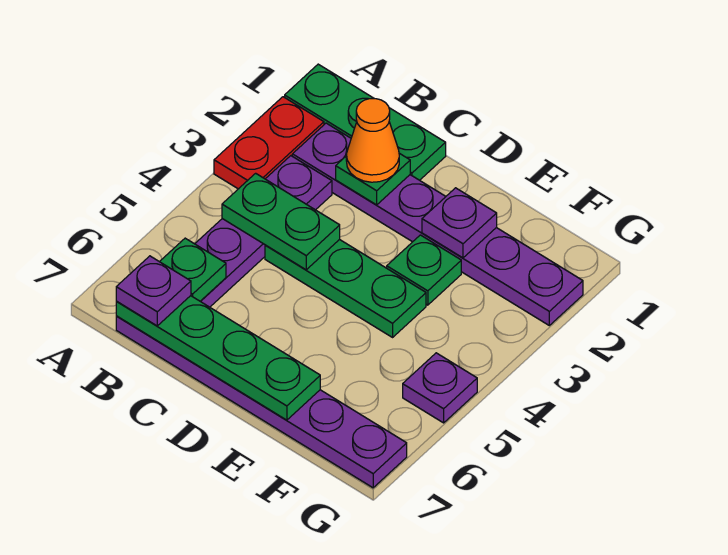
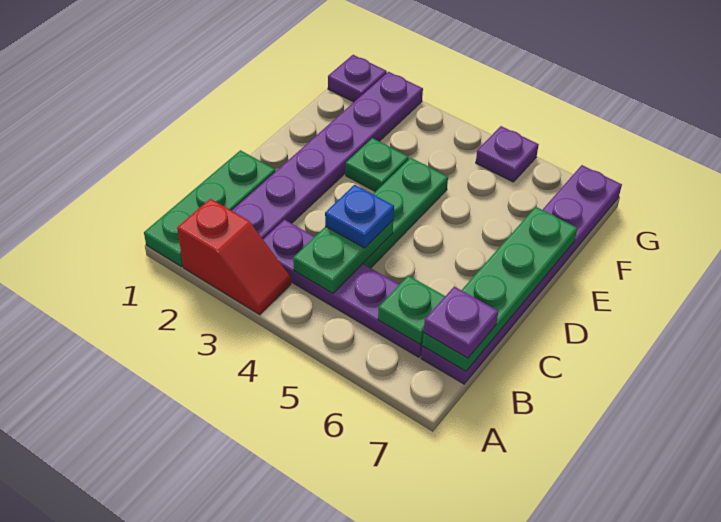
red plate A2:A3 level 1 -> red slope A2:A3 level 1 top 2
green plate C2 level 2 -> none
orange cone C2 level 3 -> none
none -> blue plate C4 level 3
purple plate E2 level 2 -> purple plate G1 level 1

